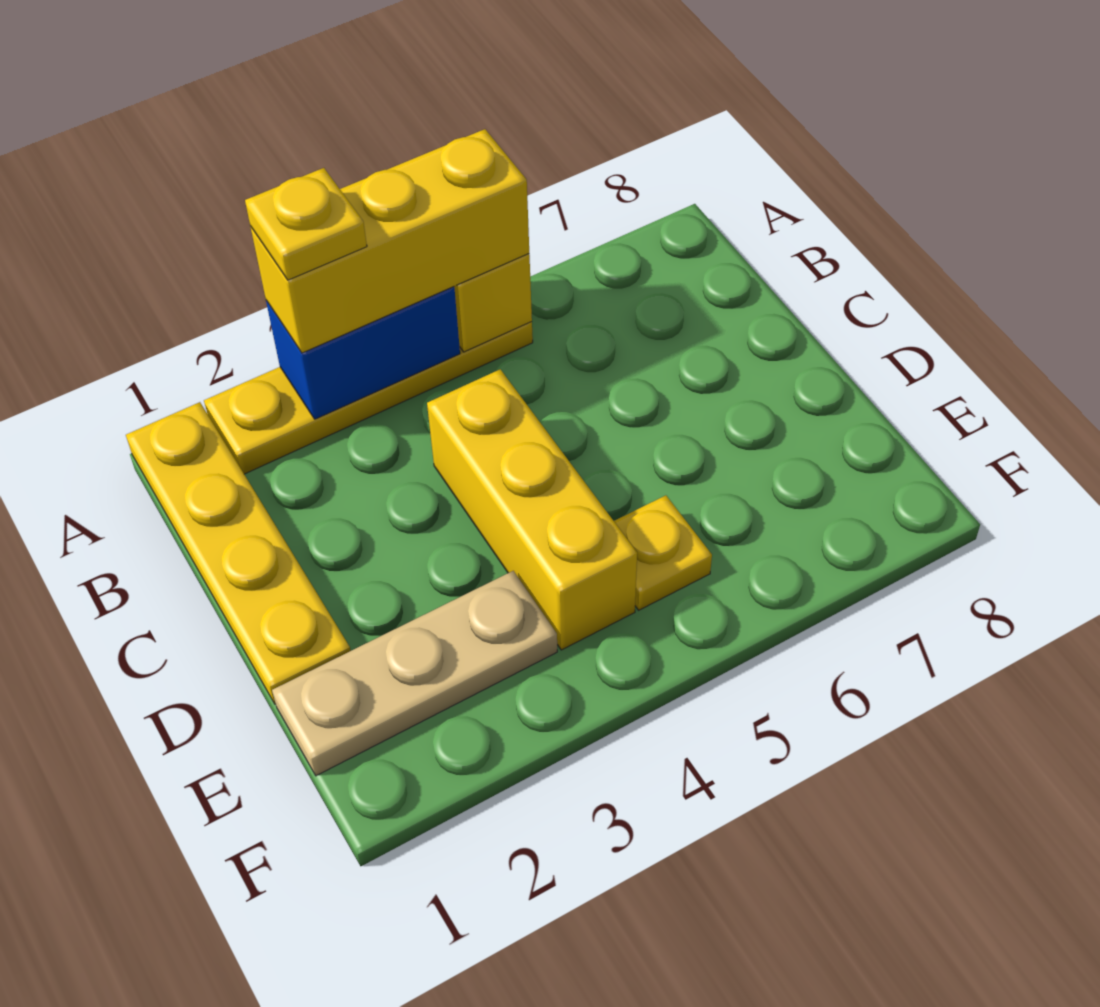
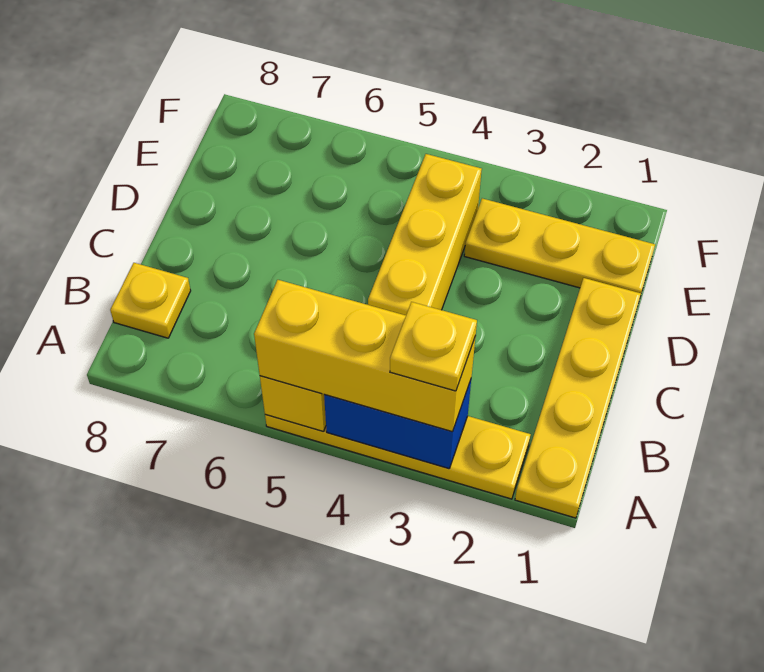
tan plate E1:E3 level 1 -> yellow plate E1:E3 level 1
yellow plate E5 level 1 -> yellow plate B8 level 1

